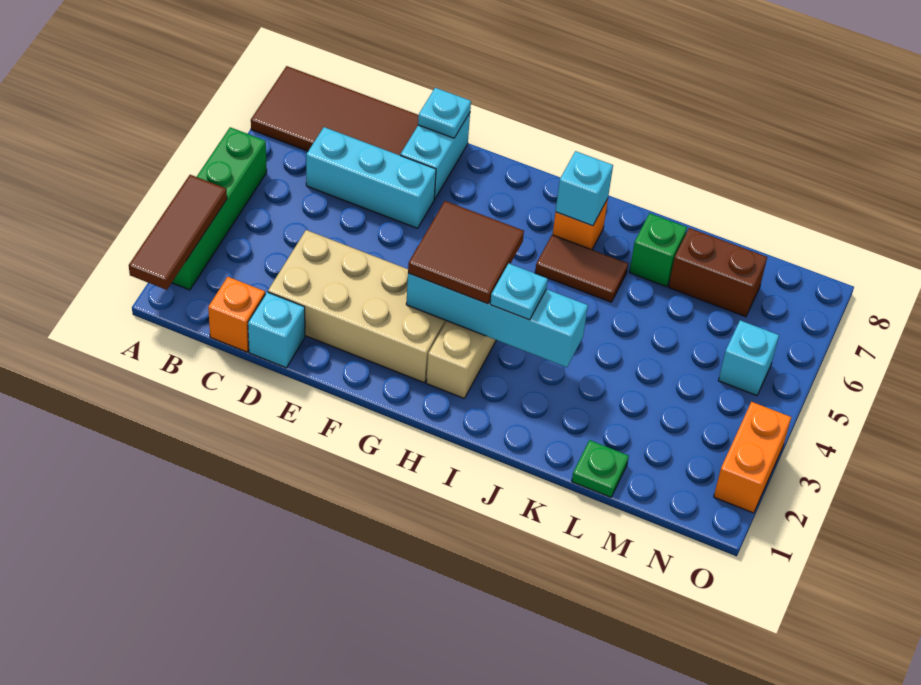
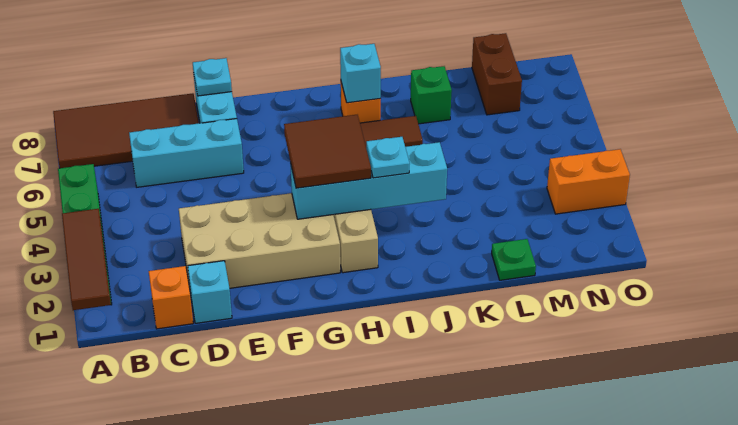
brown brick L7:M7 level 1 -> brown brick M7:M8 level 1
cyan brick N5 level 1 -> none
orange brick O2:O3 level 1 -> orange brick N3:O3 level 1

